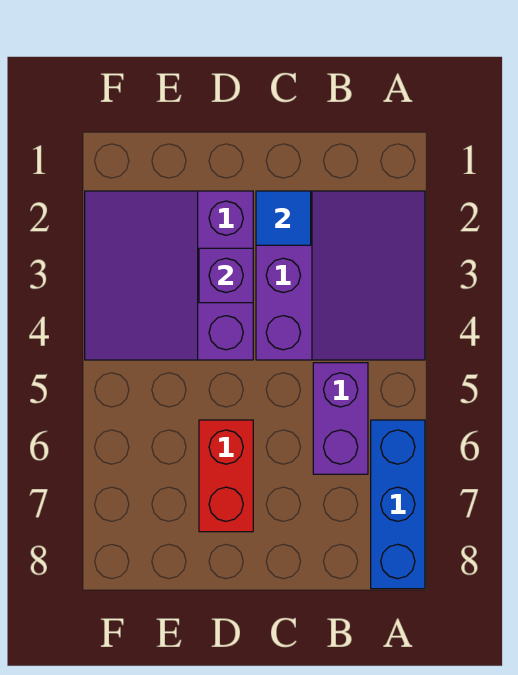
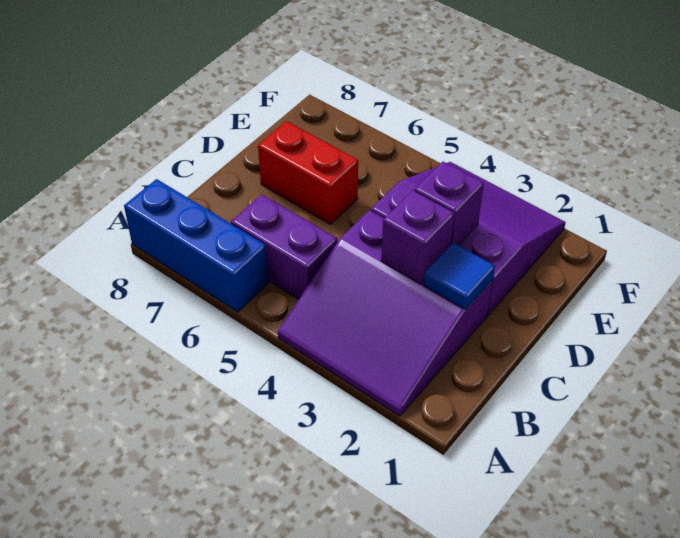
none -> purple brick C3 level 2

